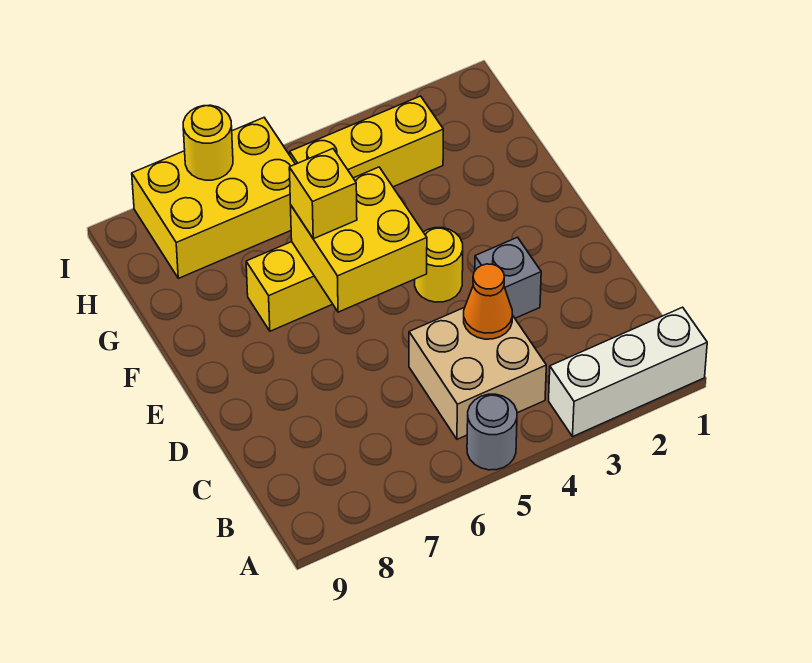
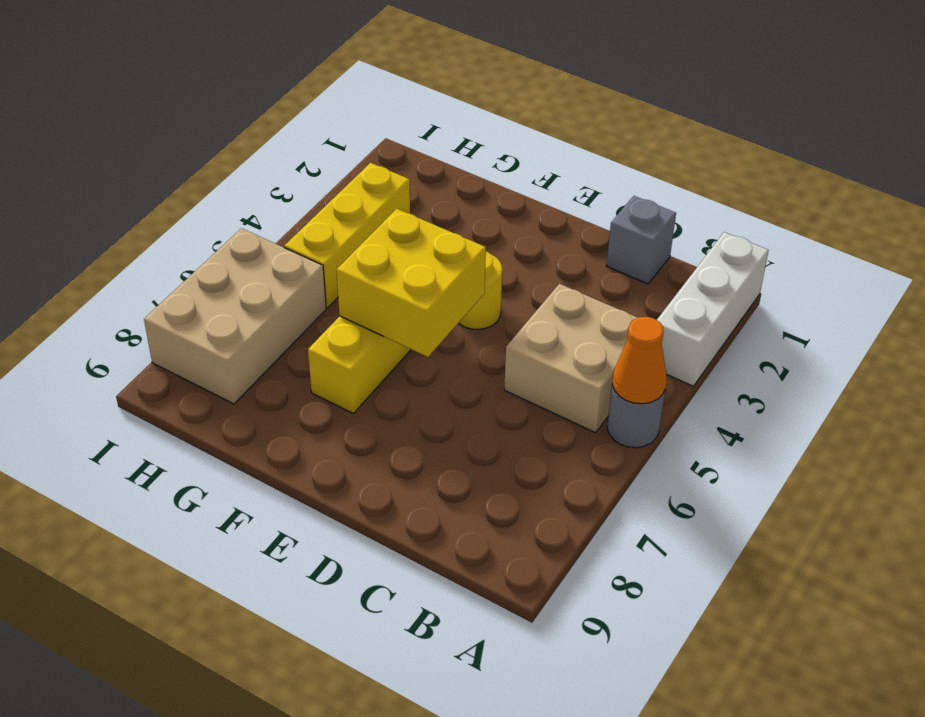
orange cone C4 level 2 -> orange cone A5 level 2
grey brick D3 level 1 -> grey brick C1 level 1
yellow brick F6 level 3 -> none
yellow brick H6:I8 level 1 -> tan brick H6:I8 level 1
yellow round brick I7 level 2 -> none

